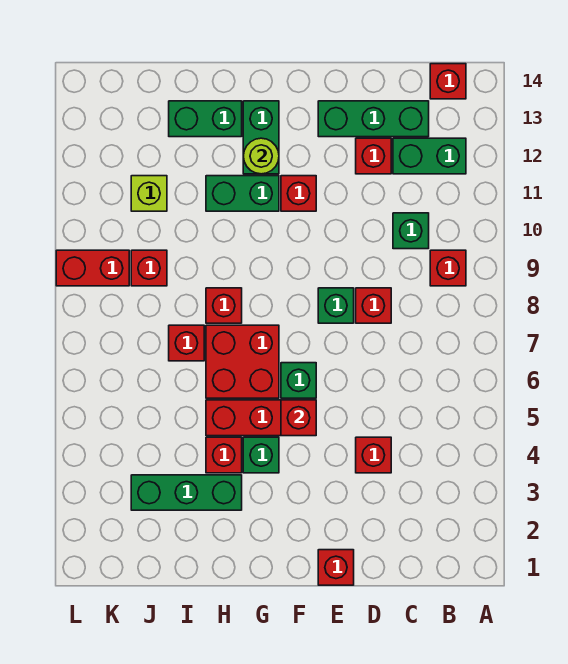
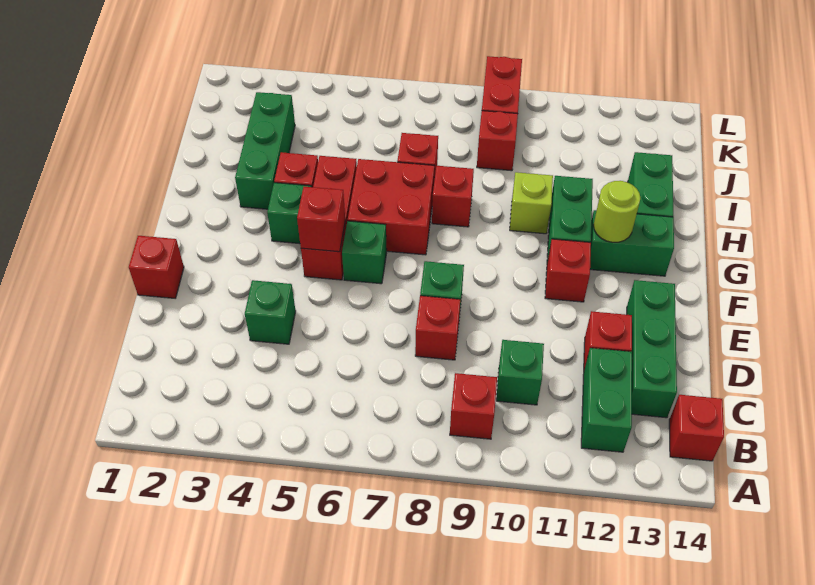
red brick D4 level 1 -> green brick D4 level 1
lime brick J11 level 1 -> lime brick H10 level 1

